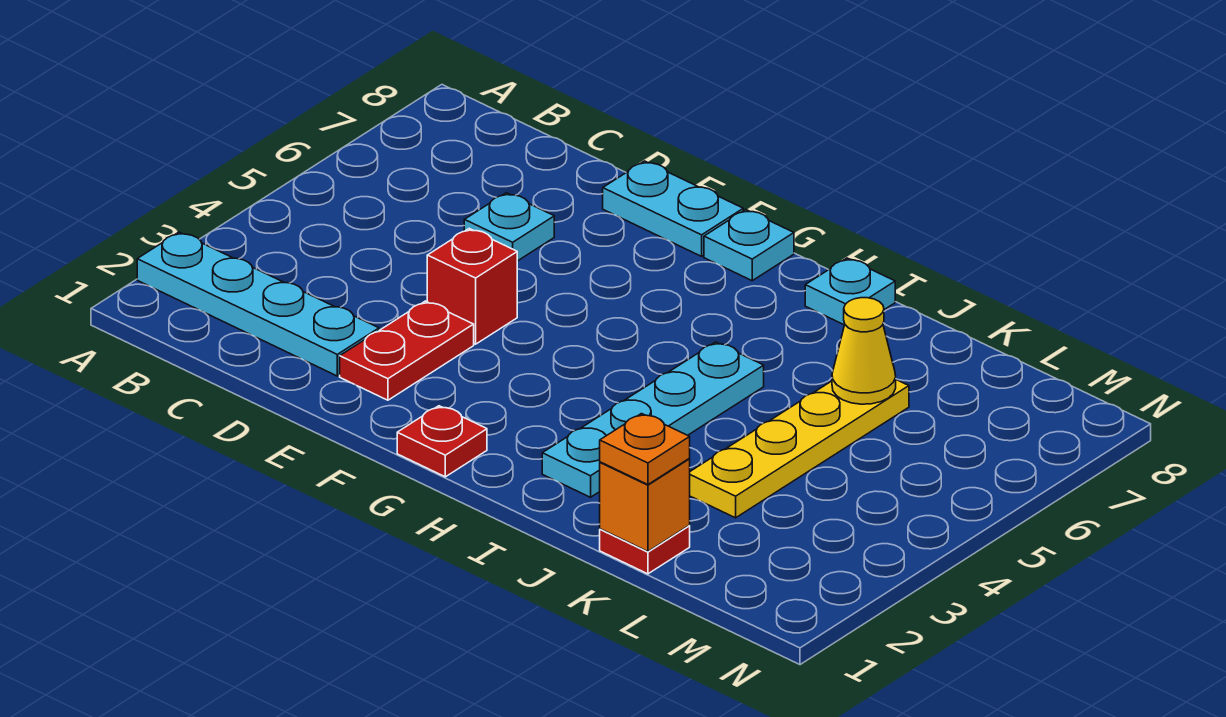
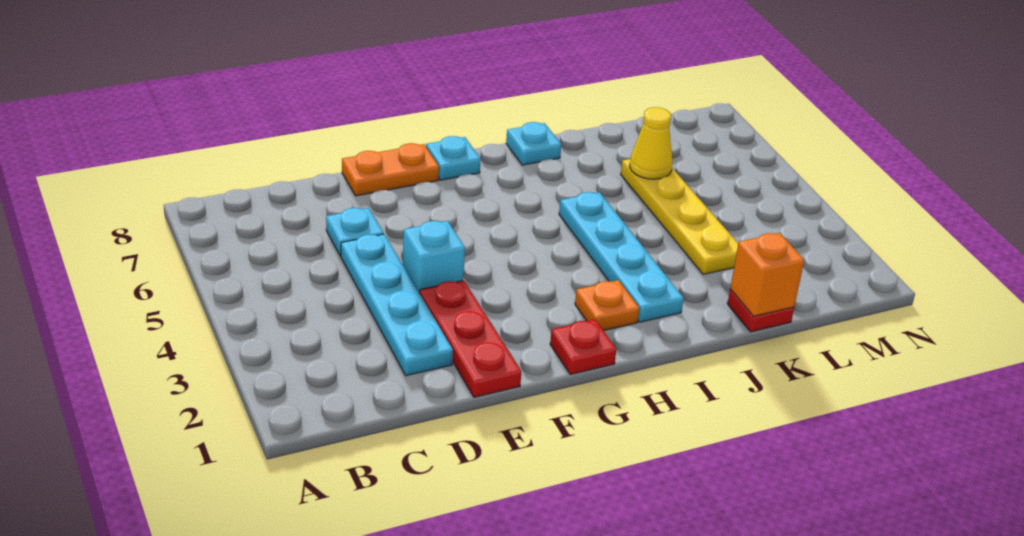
cyan plate A2:D2 level 1 -> cyan plate D2:D5 level 1
red plate E2:E3 level 1 -> red plate E1:E3 level 1
red brick E4 level 1 -> cyan brick E4 level 1
cyan plate E8:F8 level 1 -> orange plate E8:F8 level 1
orange plate K1 level 3 -> orange plate H2 level 1

